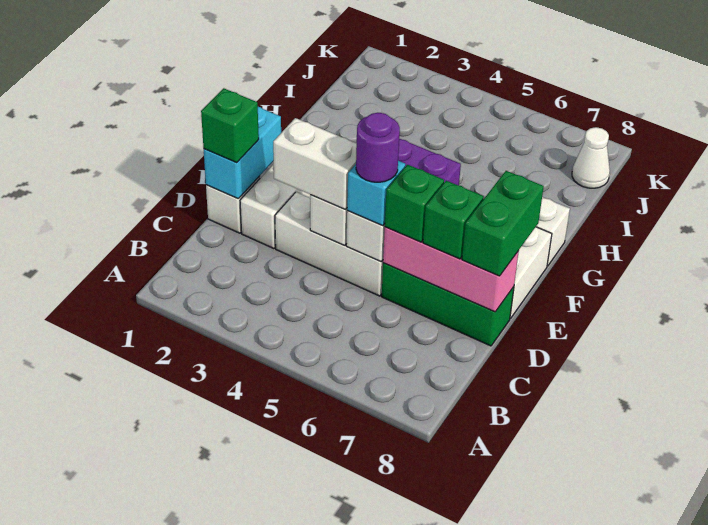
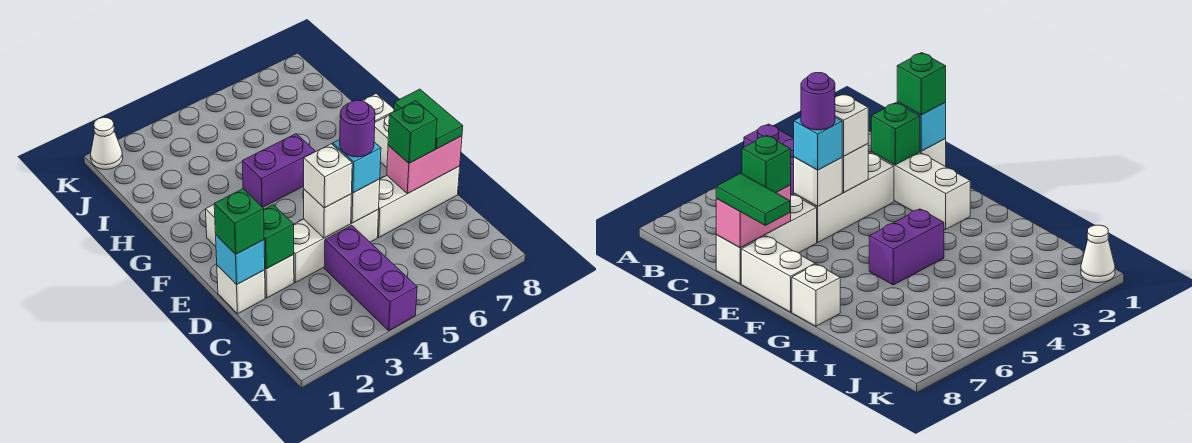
none -> purple brick A4:C4 level 1
cyan brick D1:E1 level 2 -> cyan brick D1 level 2
white brick D3:D4 level 3 -> white brick D4 level 3
green brick D6:D8 level 1 -> white brick D6:D8 level 1
pink brick D6:D8 level 2 -> pink brick D7:D8 level 2
green brick D6 level 3 -> green brick D2 level 2
green brick D8:E8 level 3 -> green tile D8:E8 level 3
white cone J8 level 1 -> white cone K1 level 1

